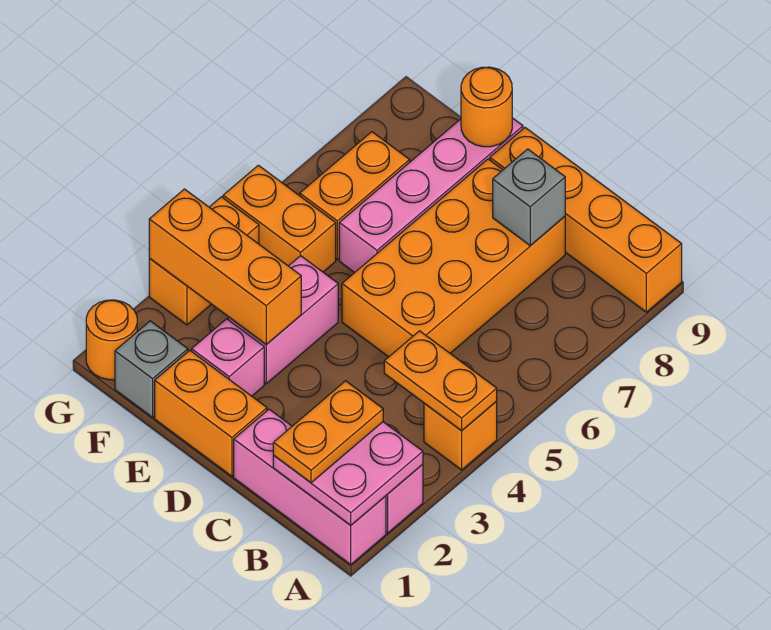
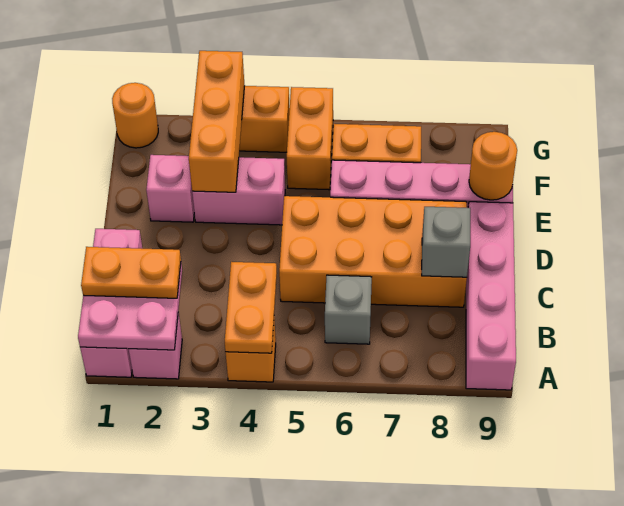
orange brick A9:D9 level 1 -> pink brick A9:D9 level 1
orange brick D1:E1 level 1 -> none
grey brick F1 level 1 -> grey brick B6 level 1

